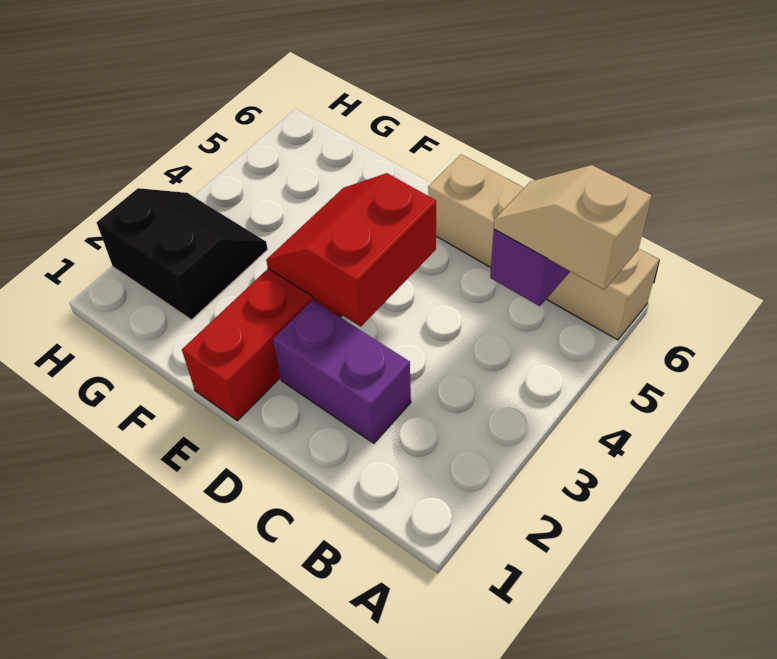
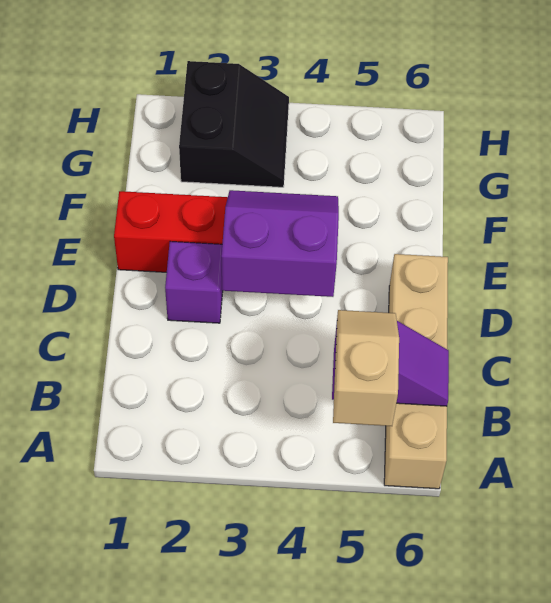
purple brick C2:D2 level 1 -> purple brick D2 level 1
red slope D3:E4 level 2 top D -> purple slope D3:E4 level 2 top D

